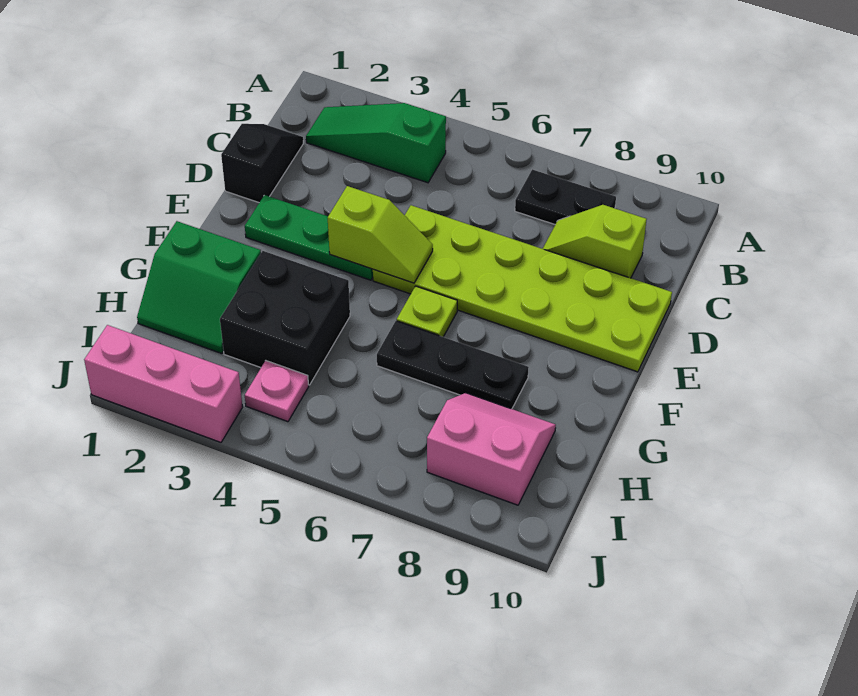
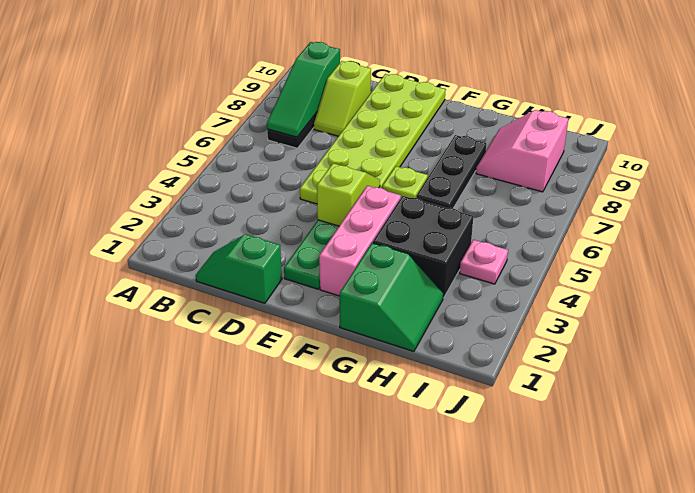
green slope B2:B4 level 1 top 4 -> green slope B7:B9 level 2 top 9
black slope C1:D1 level 1 top D -> green slope C1:D1 level 1 top D
pink brick J1:J3 level 1 -> pink brick F2:F4 level 1

